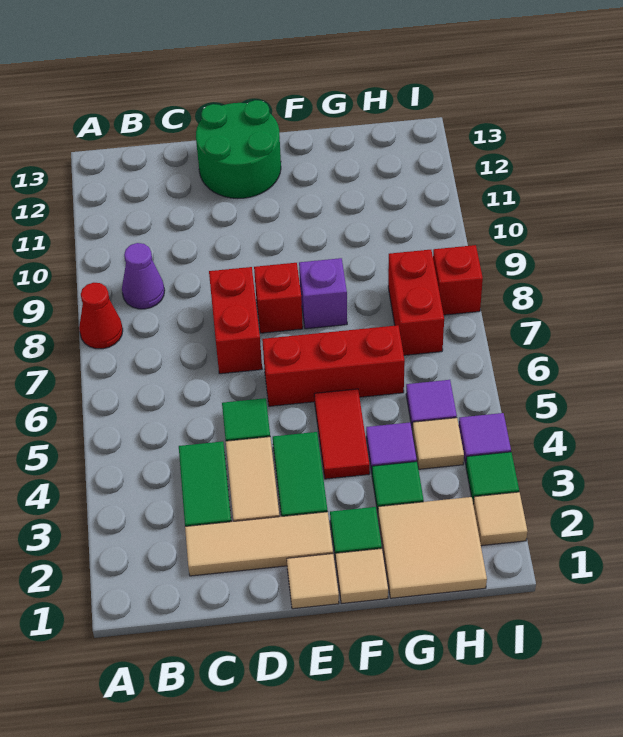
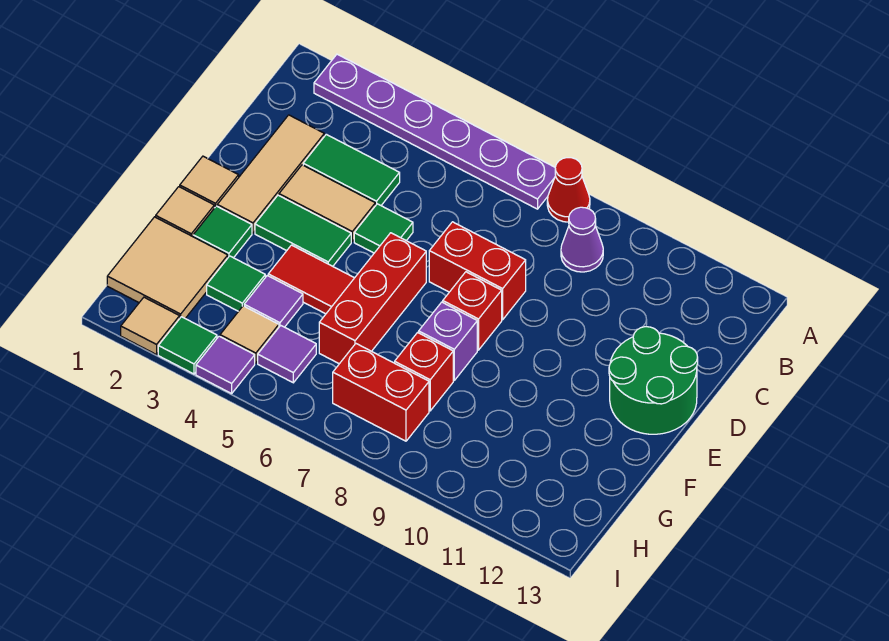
none -> purple plate A2:A7 level 1
red brick I8 level 1 -> red brick G8 level 1

